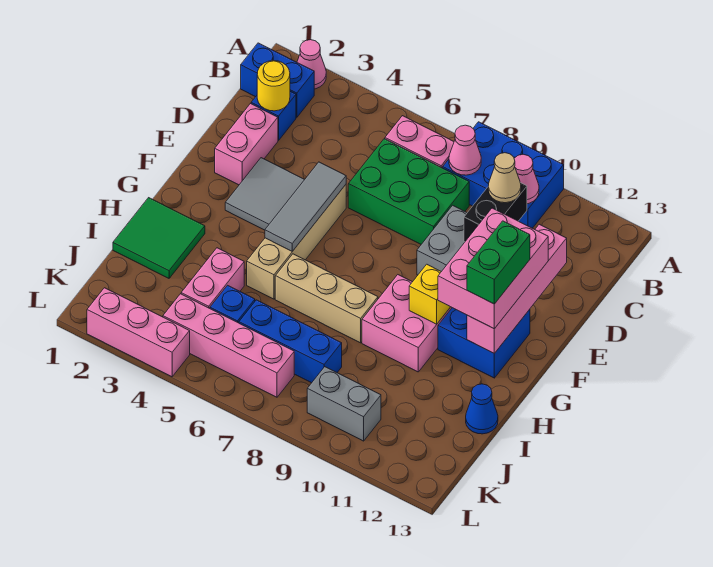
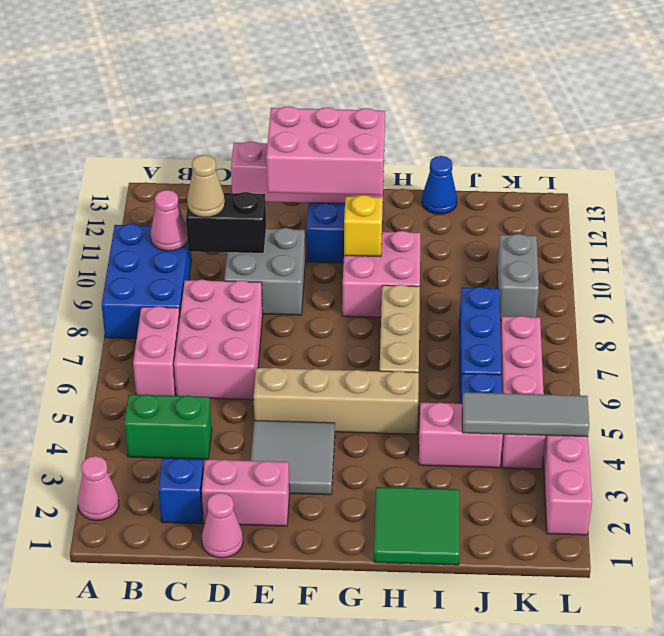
blue brick B1:B2 level 1 -> none
pink cone B8 level 2 -> pink cone D1 level 1
yellow round brick C2 level 2 -> none
green brick C6:D8 level 1 -> pink brick C6:D8 level 1
grey tile E5:G5 level 2 -> grey tile J4:L4 level 2
green brick F12:G12 level 4 -> green brick B4:C4 level 1

